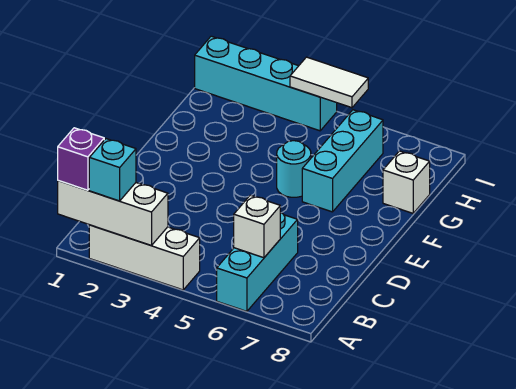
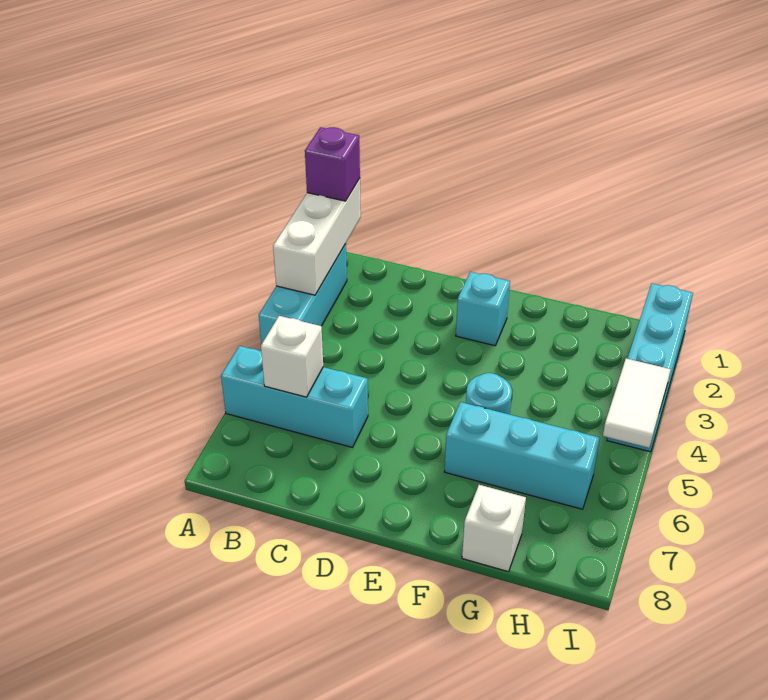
white brick A2:A4 level 1 -> cyan brick A2:A4 level 1
cyan brick A2 level 3 -> cyan brick E2 level 1

